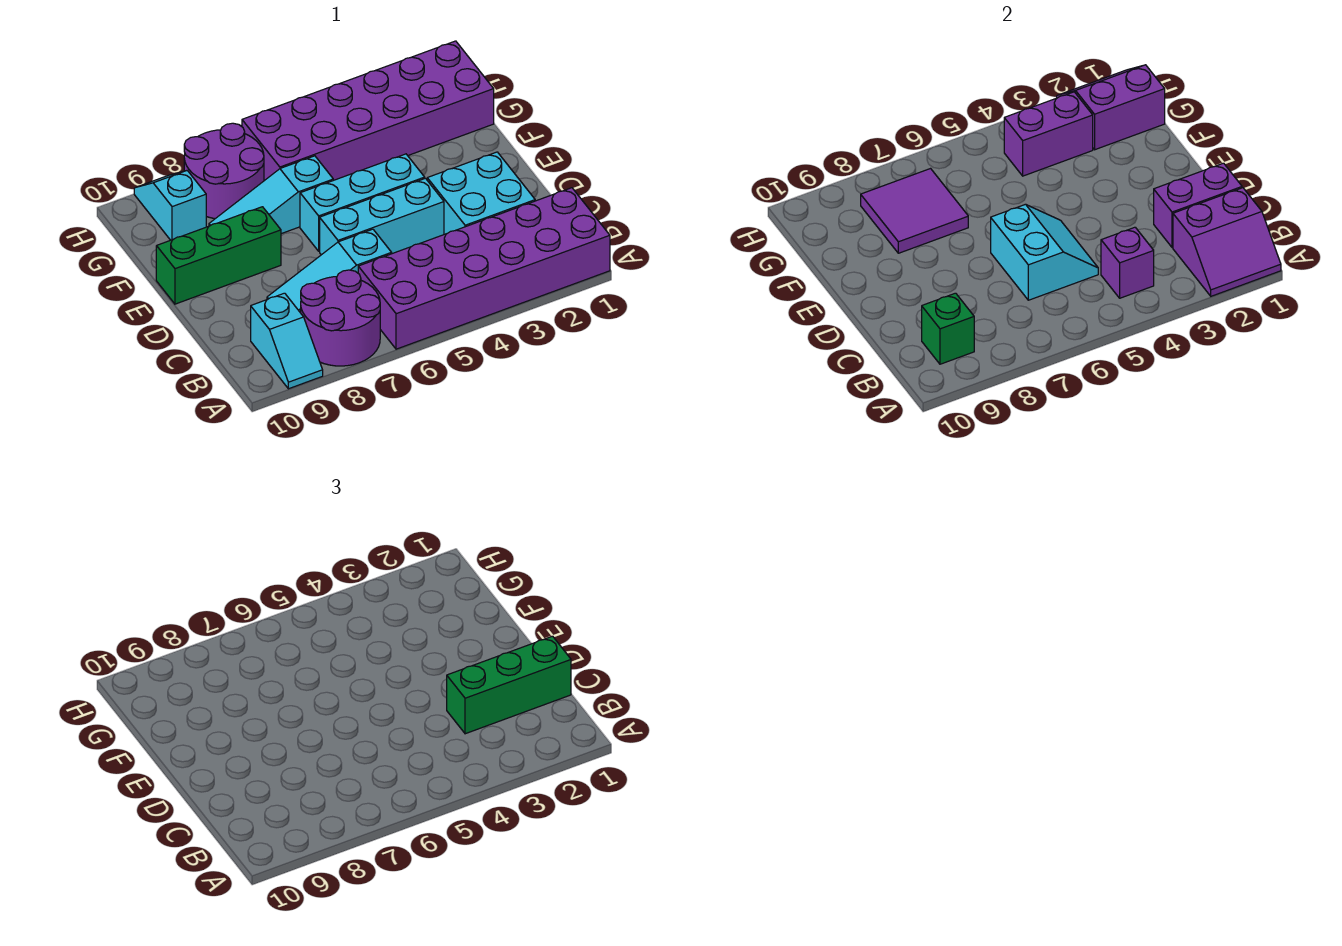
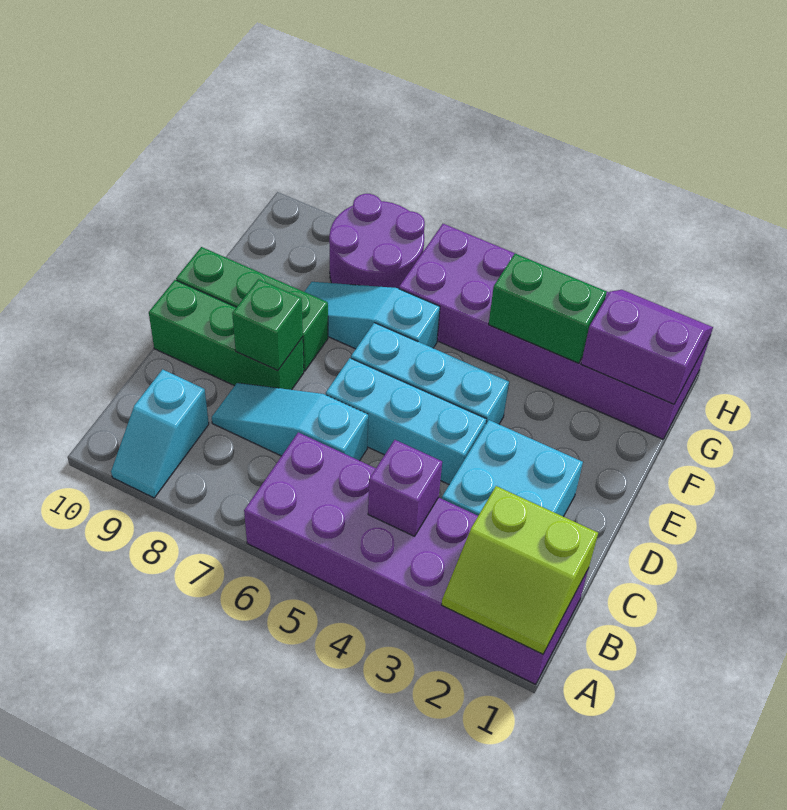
purple slope A1:B2 level 2 top B -> lime slope A1:B2 level 2 top B
purple round brick A7:B8 level 1 -> none
green brick B9 level 2 -> green brick D8 level 2
purple brick C1:C2 level 2 -> none
green brick C1:C3 level 3 -> green brick D8:D10 level 1
cyan slope C5:D6 level 2 top 6 -> none
purple tile F7:G8 level 2 -> none
purple brick G3:G4 level 2 -> green brick G3:G4 level 2
cyan slope G9:H9 level 1 top G -> none

